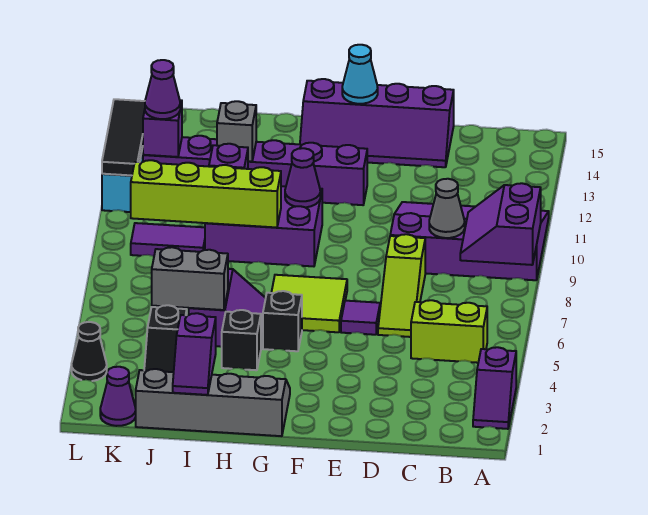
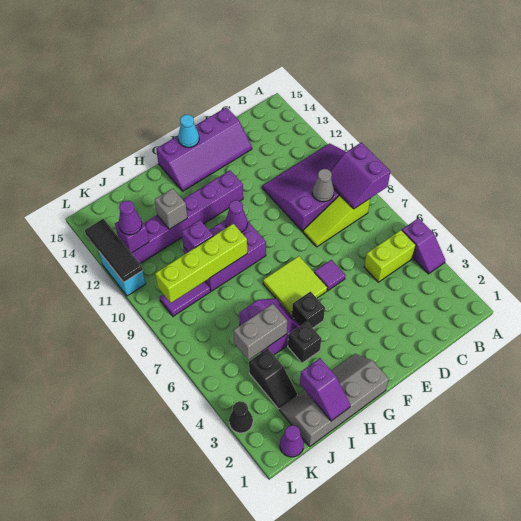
purple slope A2:A3 level 1 top 3 -> purple slope A4:A5 level 1 top 5
lime slope D6:D8 level 1 top 8 -> lime slope B8:D8 level 1 top B

